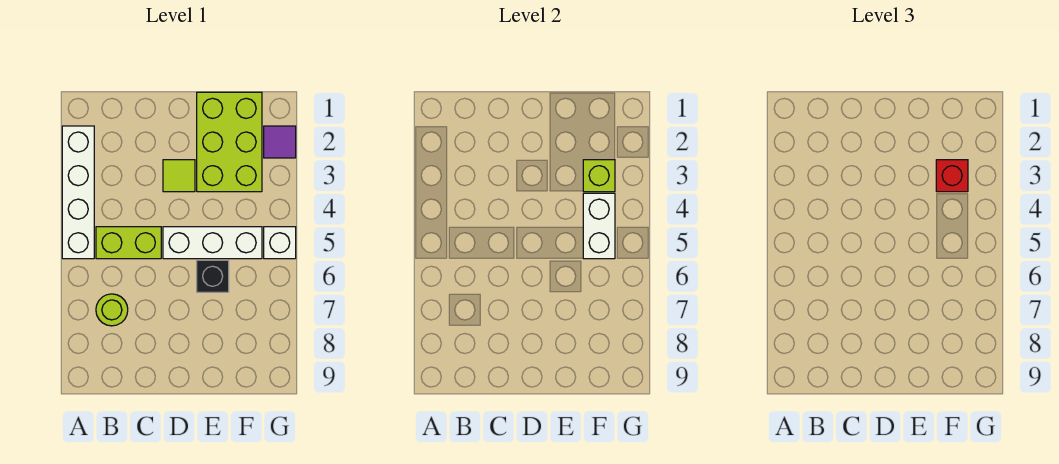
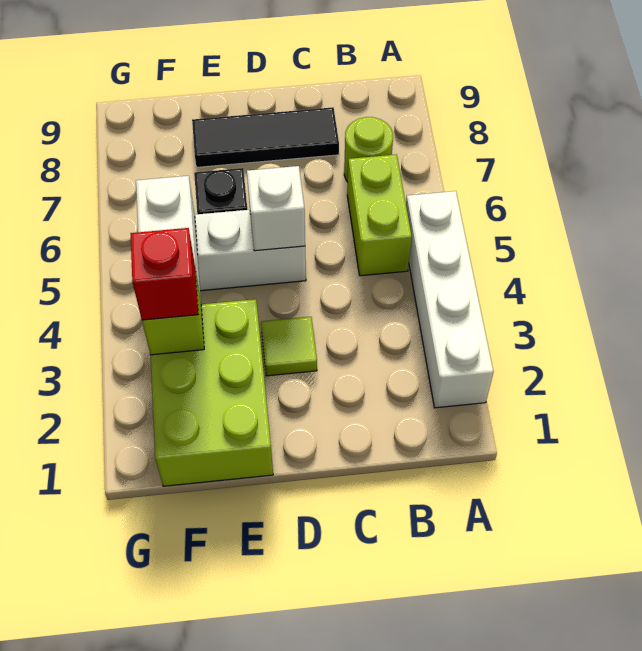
lime brick B5:C5 level 1 -> lime brick B5:B6 level 1
none -> black tile C8:E8 level 1
purple tile G2 level 1 -> none
white brick G5 level 1 -> white brick D5 level 2

